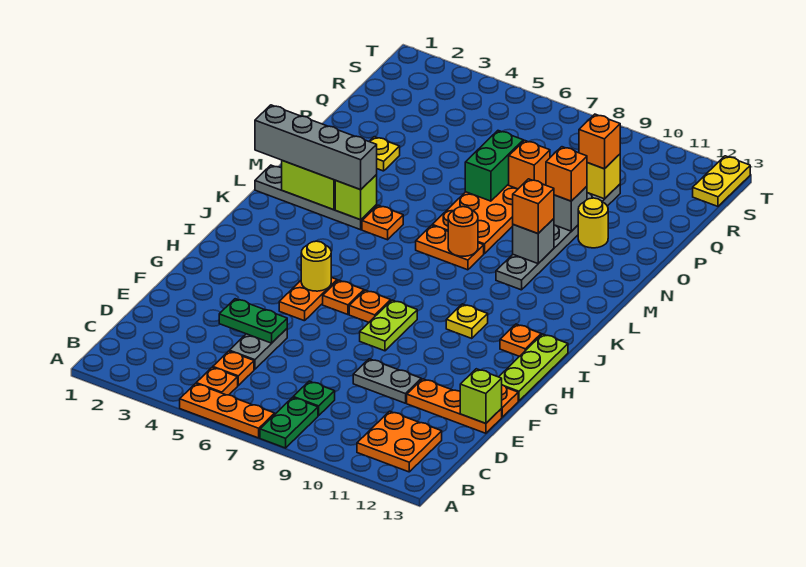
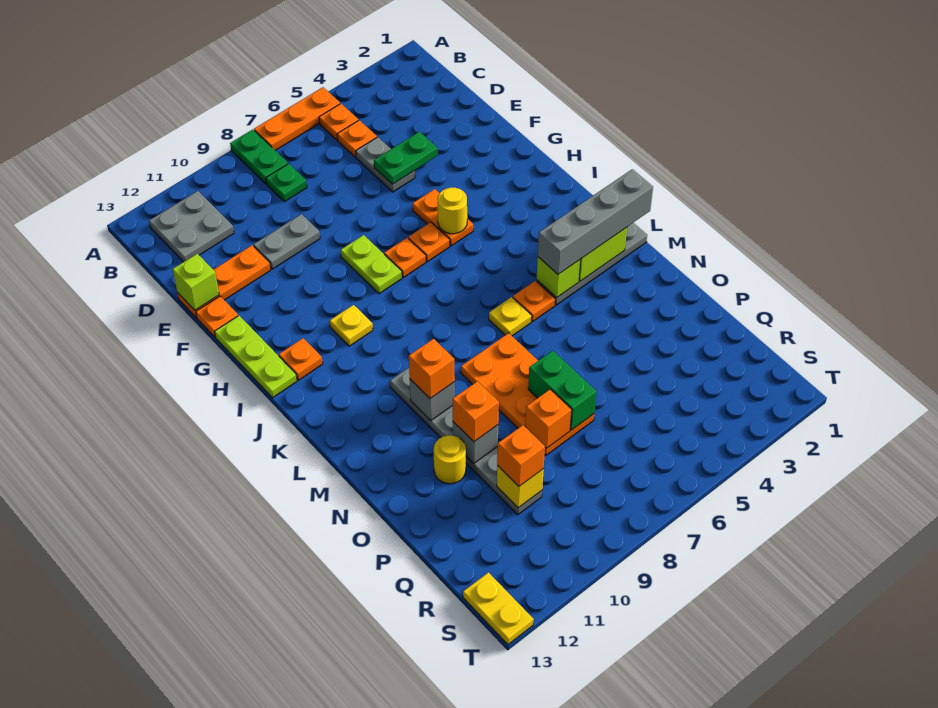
orange plate B11:C12 level 1 -> grey plate B11:C12 level 1
orange plate L7:L8 level 1 -> none
orange round brick L8 level 2 -> none
yellow plate O3 level 1 -> yellow plate L6 level 1

